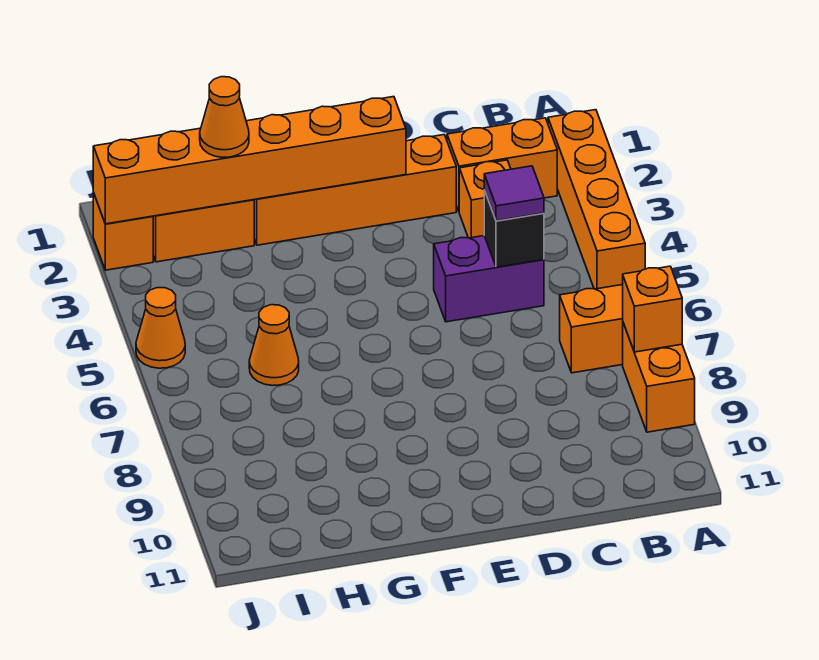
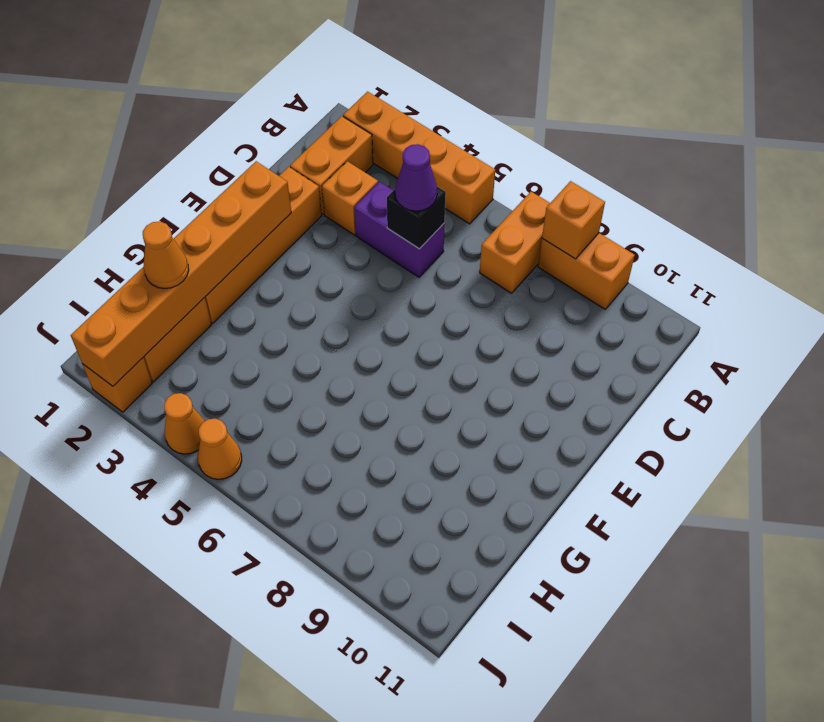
purple brick C5:D5 level 1 -> purple brick C4:C5 level 1
purple tile C5 level 3 -> purple cone C5 level 3
orange cone H6 level 1 -> orange cone J4 level 1

